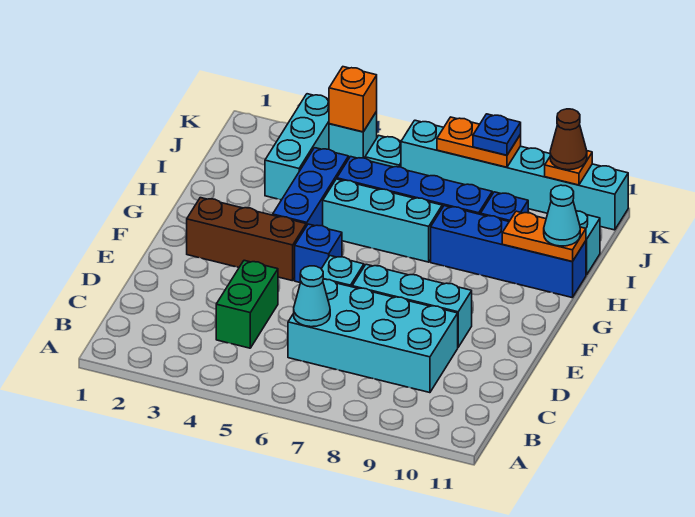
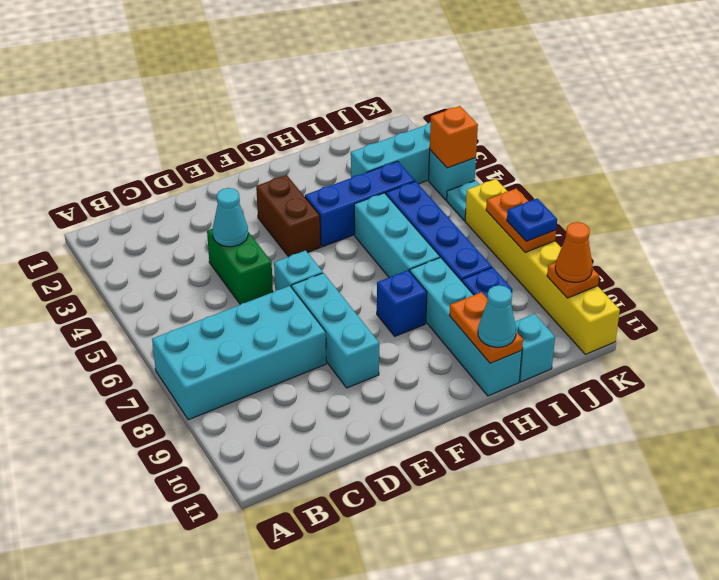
green brick C4:D4 level 1 -> green brick D4:D5 level 1
cyan brick C6:D9 level 1 -> cyan brick A7:D8 level 1
cyan cone C6 level 2 -> cyan cone D4 level 2
brown brick F2:F4 level 1 -> brown brick F3:F4 level 1
blue brick F5 level 1 -> blue brick G8 level 1
blue brick H8:H11 level 1 -> cyan brick H8:H11 level 1
cyan brick K6:K11 level 1 -> yellow brick K6:K11 level 1
brown cone K10 level 3 -> orange cone K10 level 3

